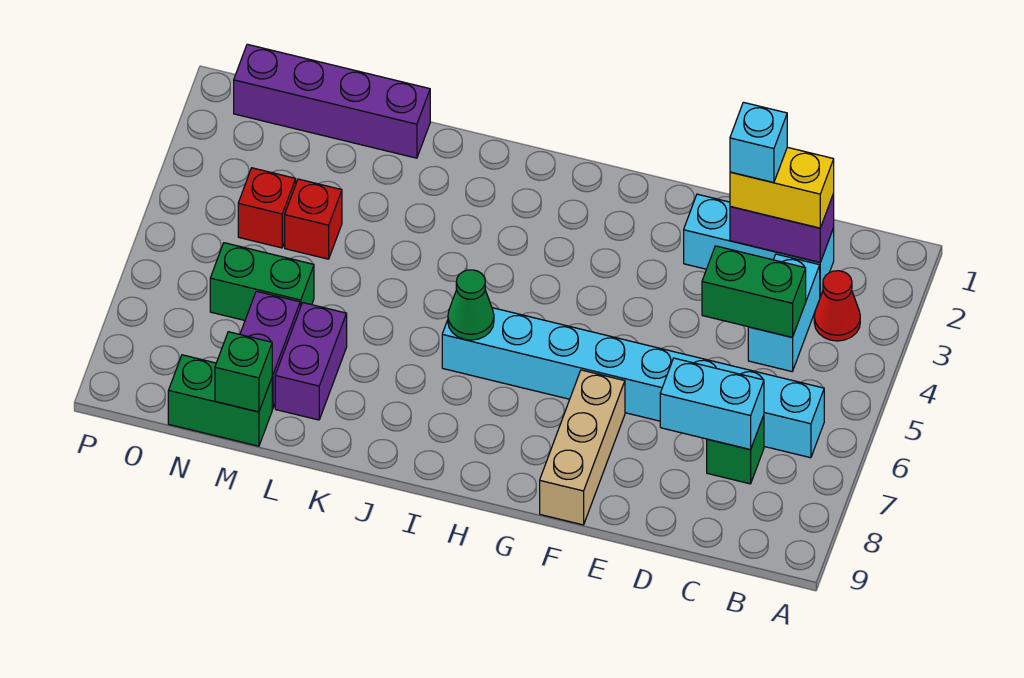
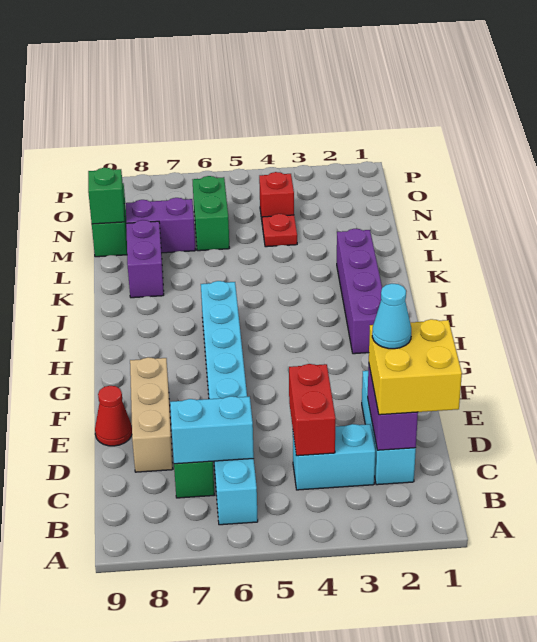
red cone B3 level 1 -> red cone E9 level 1
yellow brick C2:D2 level 3 -> yellow brick C1:D2 level 3
green brick C4:D4 level 2 -> red brick C4:D4 level 2
cyan brick C7:D7 level 2 -> cyan brick C6:C7 level 2
cyan brick D2 level 4 -> cyan cone D2 level 4
tan brick F7:F9 level 1 -> tan brick D8:F8 level 1
green cone I6 level 2 -> none
purple brick L1:O1 level 1 -> purple brick H2:K2 level 1
purple brick L7:L8 level 1 -> purple brick K8:L8 level 1
red brick M4 level 1 -> red plate M4 level 1

